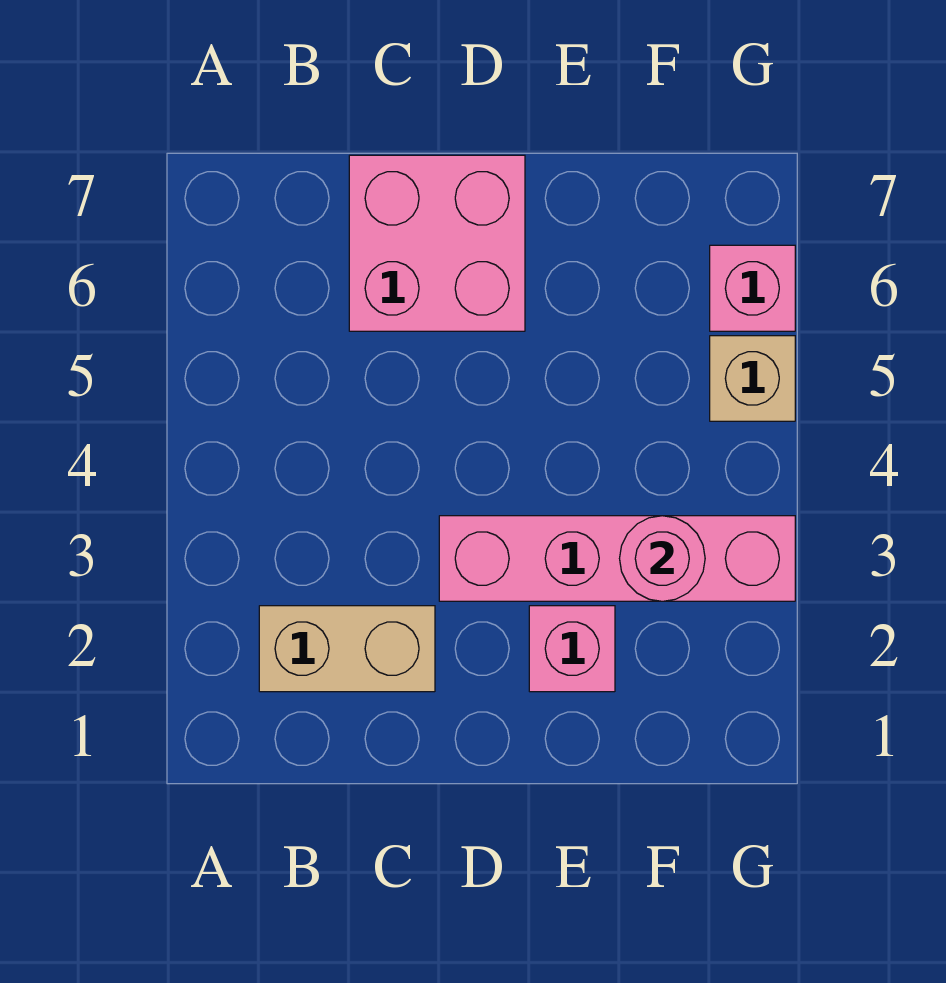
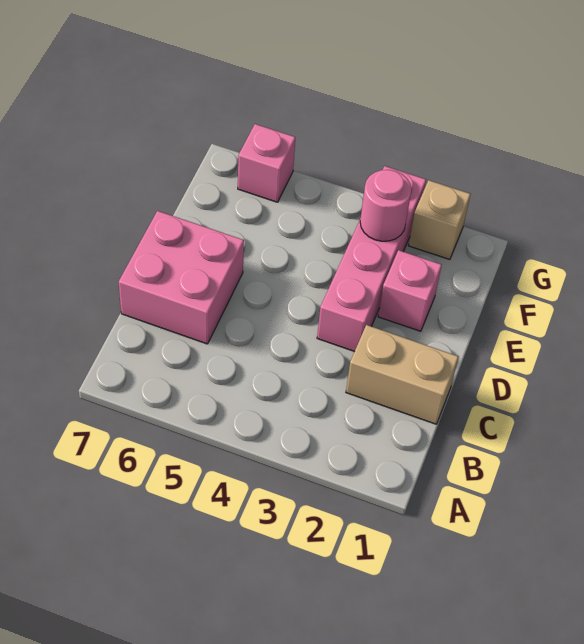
tan brick B2:C2 level 1 -> tan brick C1:C2 level 1
tan brick G5 level 1 -> tan brick G2 level 1

